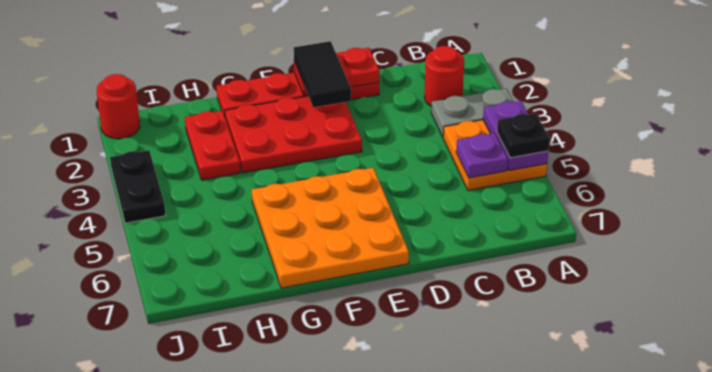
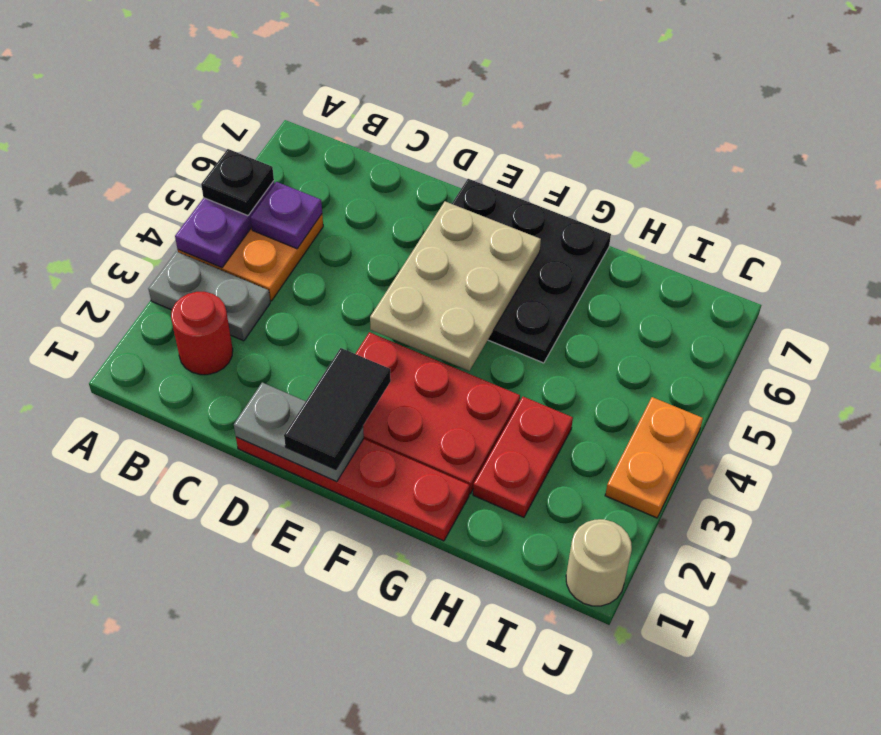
red plate D1:E1 level 2 -> grey plate D1:E1 level 2
none -> tan plate E4:F6 level 2
orange plate E5:G7 level 1 -> black plate E5:G7 level 1
red round brick J1 level 1 -> tan round brick J1 level 1
black plate J3:J4 level 1 -> orange plate J3:J4 level 1

